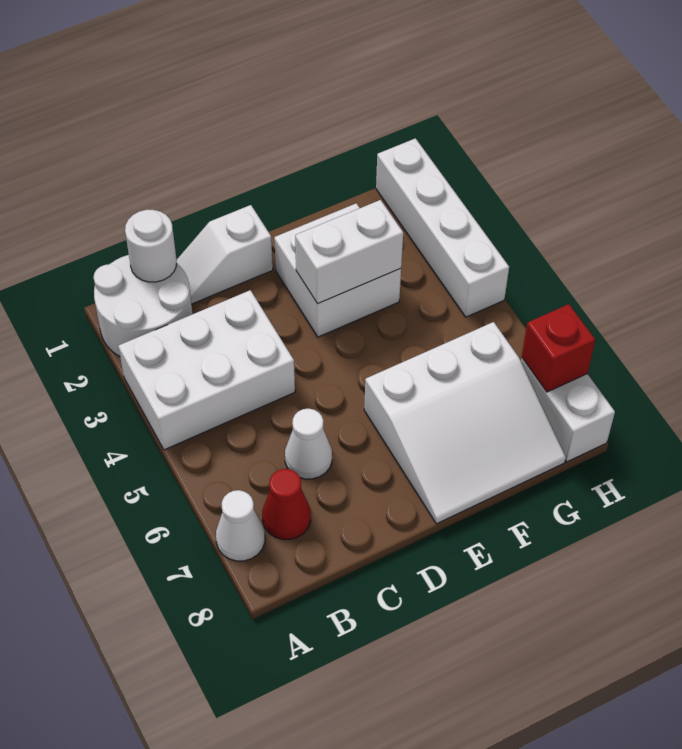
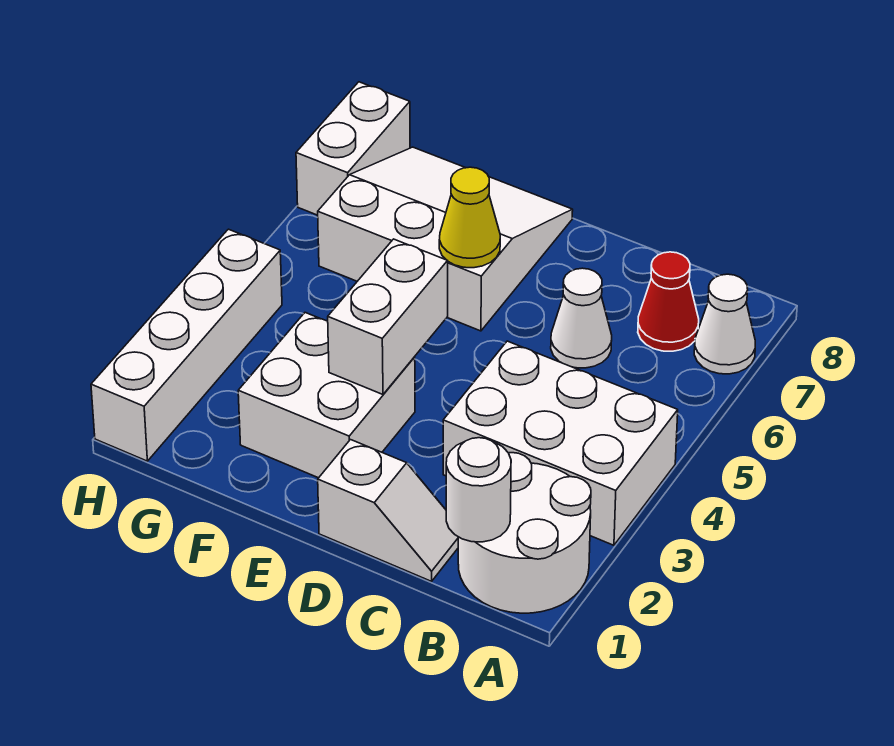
white brick E3:F3 level 2 -> white brick E3:E4 level 2
none -> yellow cone E6 level 2
red brick H7 level 2 -> none

